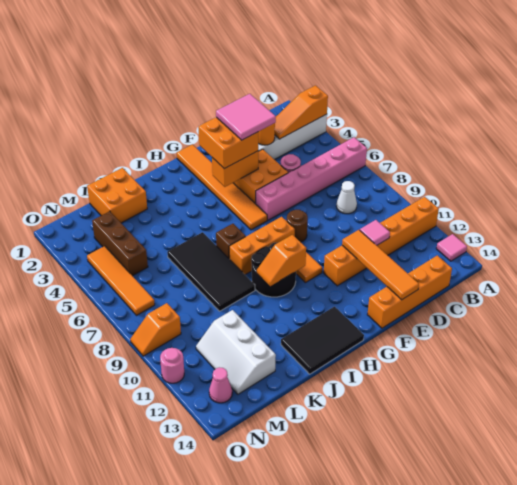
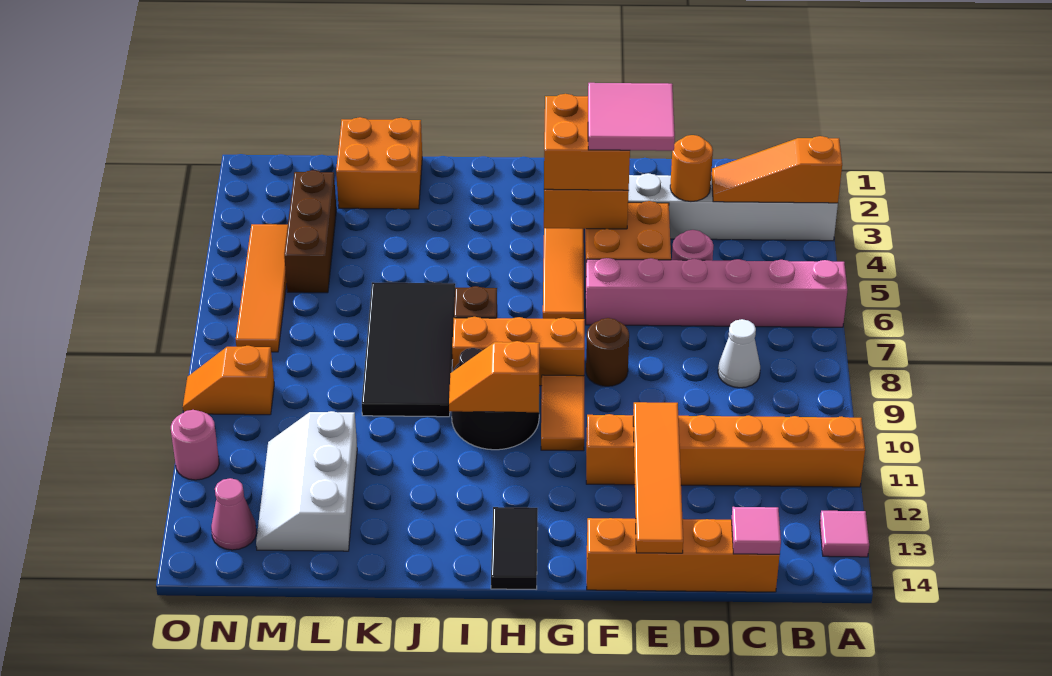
pink tile D11 level 2 -> pink tile C14 level 2
black tile H13:J14 level 1 -> black tile H13:H14 level 1

